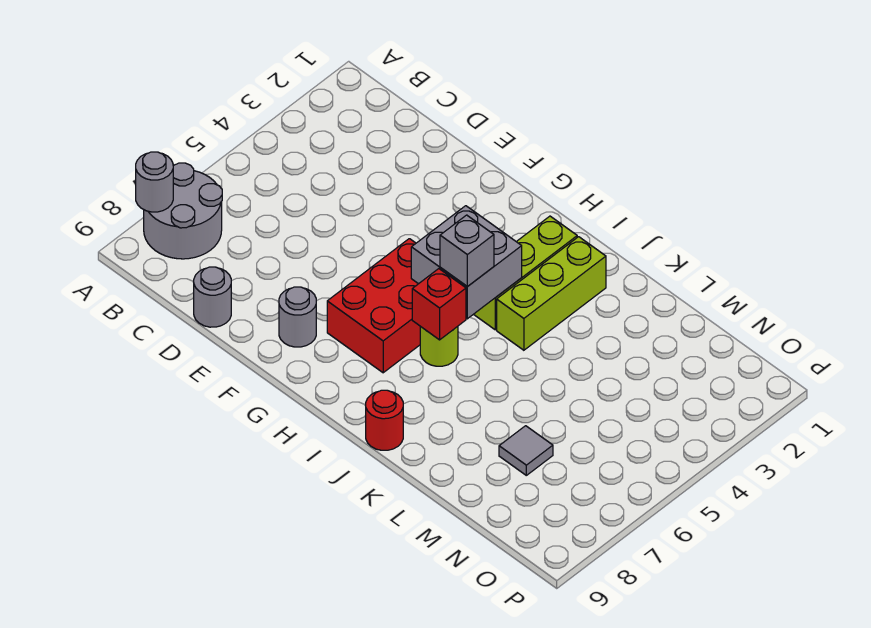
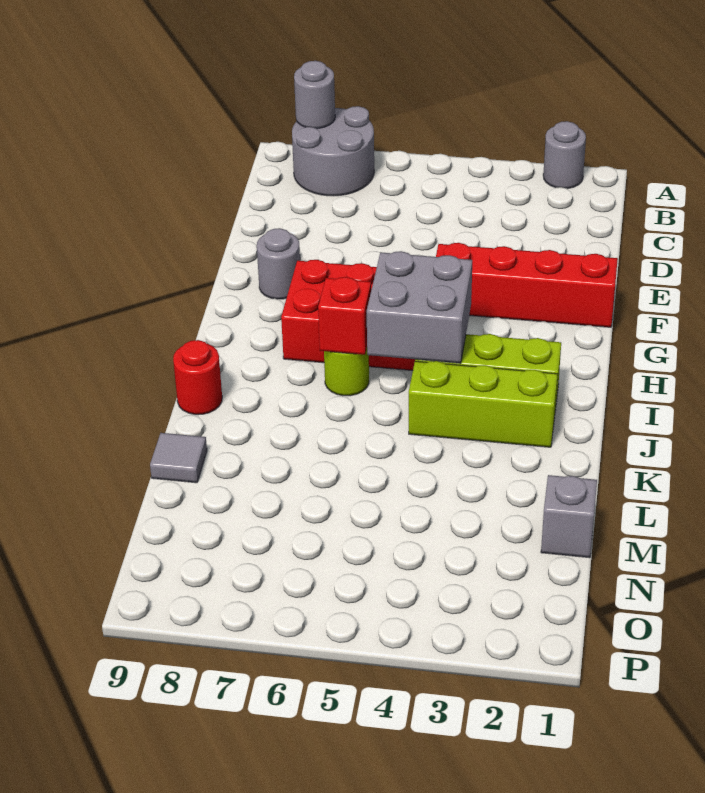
grey round brick D9 level 1 -> grey round brick A2 level 1
none -> red brick F1:F4 level 1
grey brick I5 level 3 -> grey brick M1 level 1
grey tile M7 level 1 -> grey tile L9 level 1

